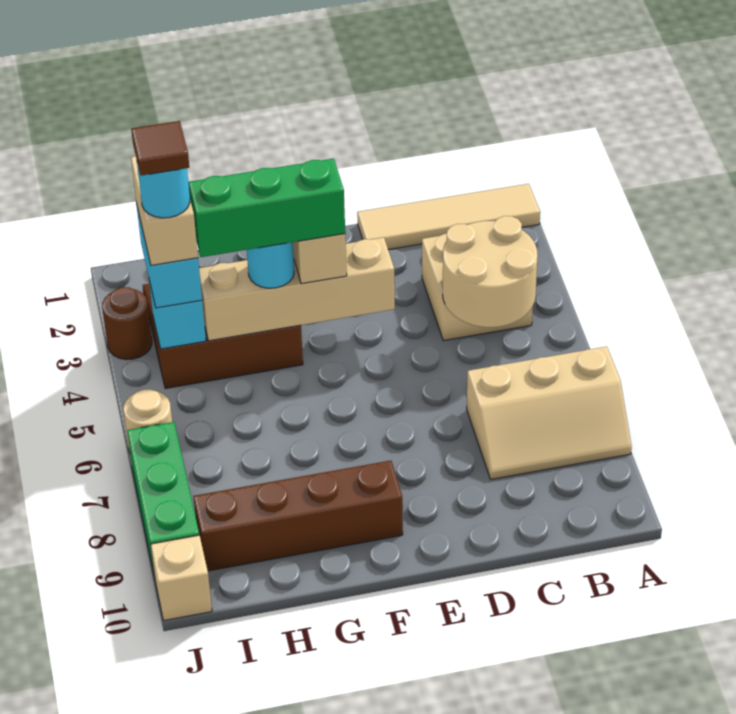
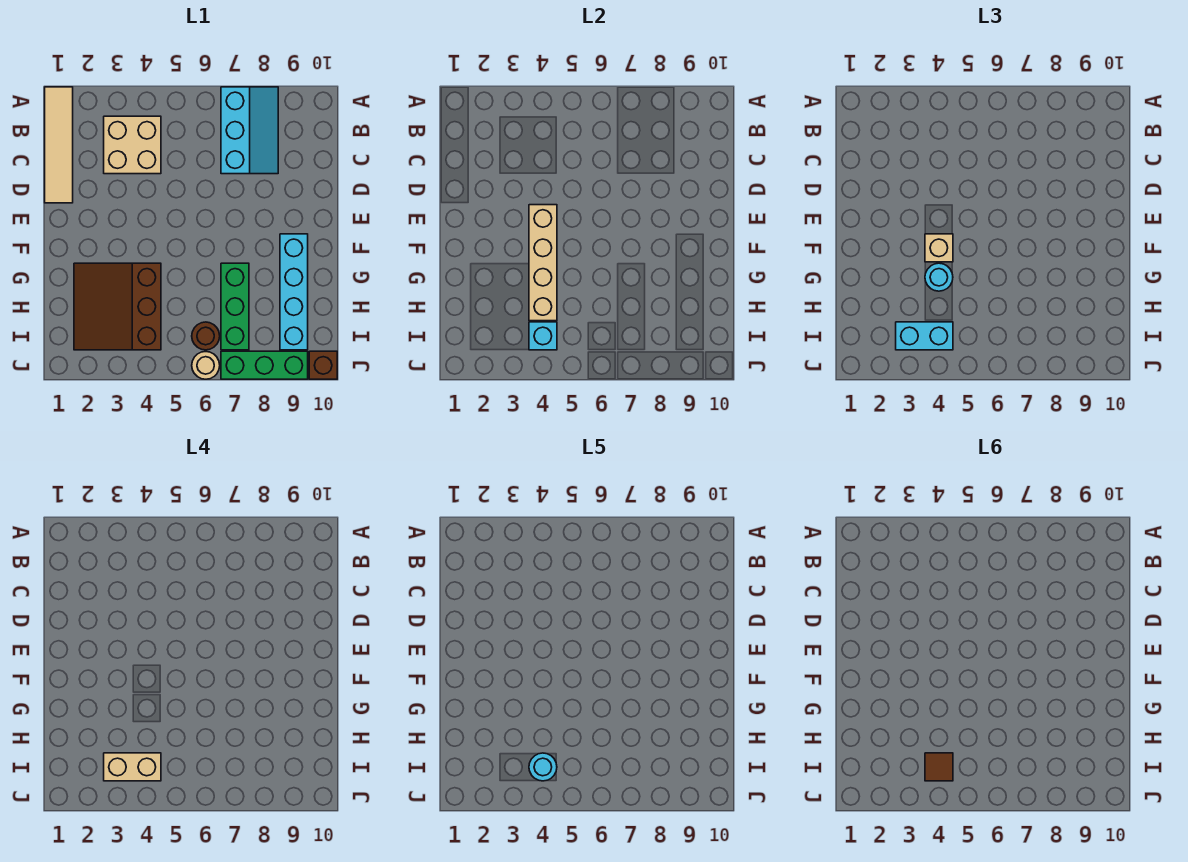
tan slope A7:C8 level 1 top 7 -> cyan slope A7:C8 level 1 top 7
tan round brick B4:C5 level 2 -> none
green brick F4:H4 level 4 -> green brick G7:I7 level 1
brown brick F9:I9 level 1 -> cyan brick F9:I9 level 1
brown round brick J3 level 1 -> brown round brick I6 level 1
tan brick J10 level 1 -> brown brick J10 level 1

